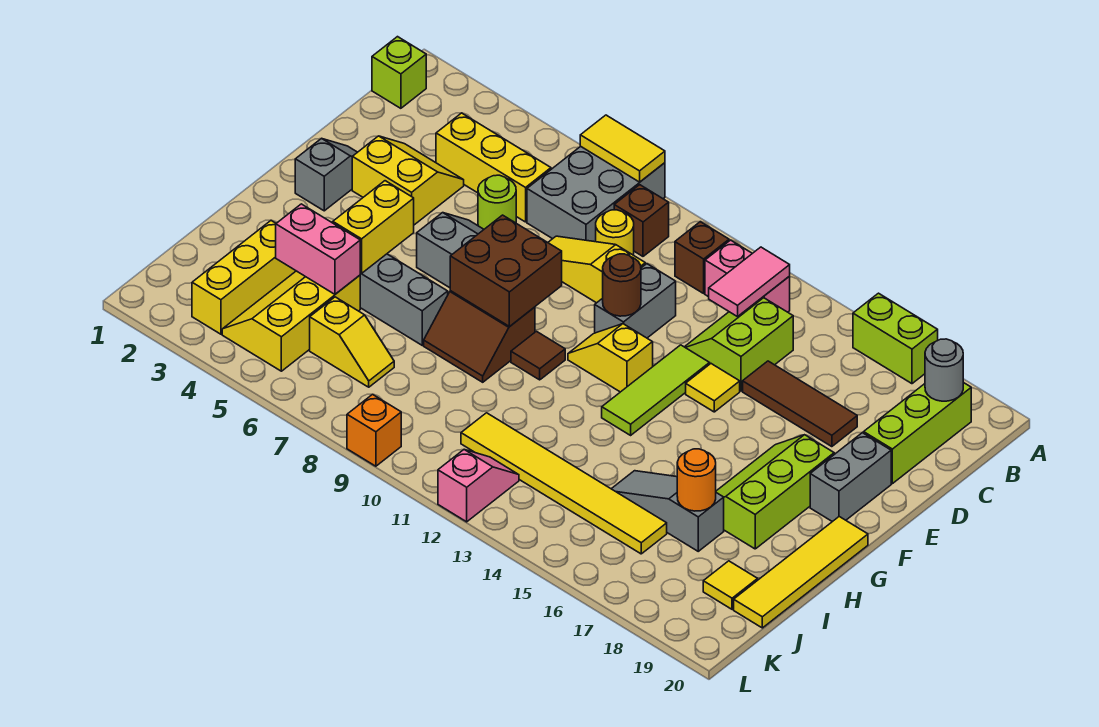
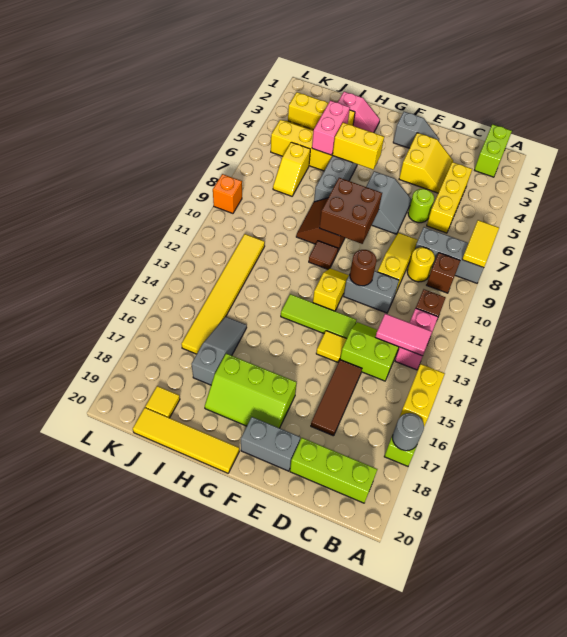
grey brick A7:C8 level 1 -> grey brick A8:C8 level 1
none -> yellow brick A15:A16 level 2
lime brick B1 level 1 -> lime brick B1:B2 level 1
grey round brick B19 level 2 -> grey round brick A17 level 2
lime slope F17:H18 level 1 top 18 -> lime slope F17:H18 level 1 top 17
orange round brick I17 level 2 -> none
pink slope K12:L12 level 1 top L -> pink slope H2:I2 level 1 top I

